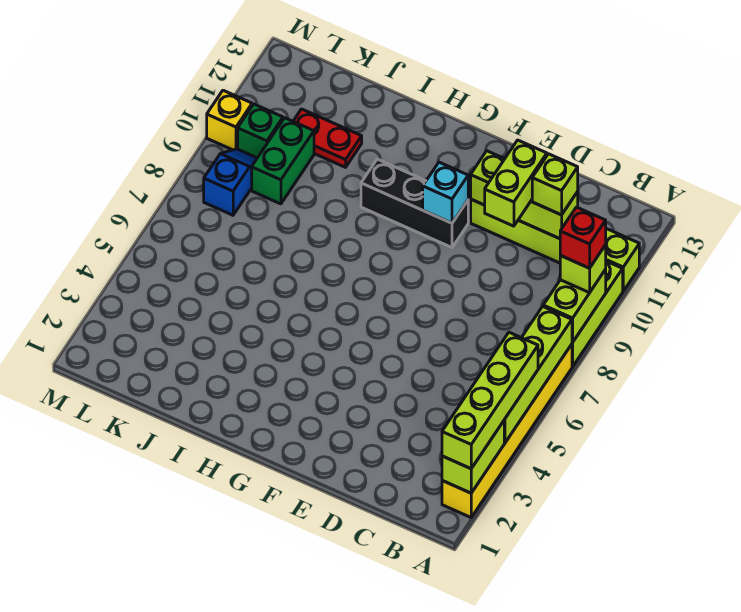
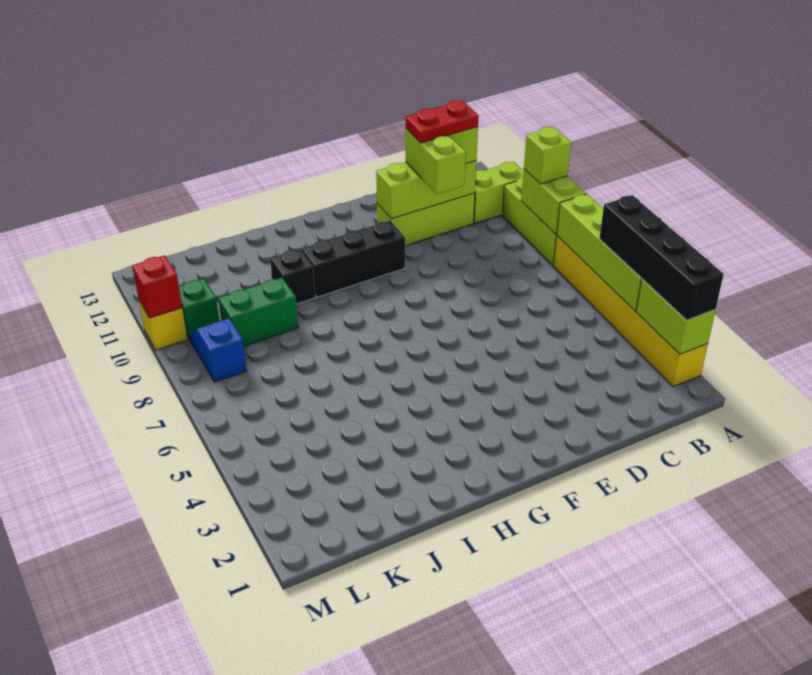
lime brick A2:A5 level 3 -> black brick A2:A5 level 3
red brick A9 level 4 -> red brick M10 level 2
cyan brick F10 level 2 -> none
none -> black brick I10 level 1
red plate J11:K11 level 1 -> red plate C11:D11 level 4
green brick K9:K10 level 1 -> green brick J9:K9 level 1

